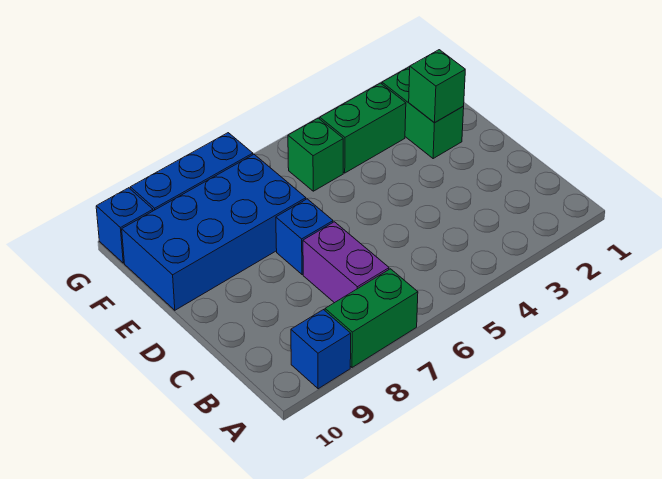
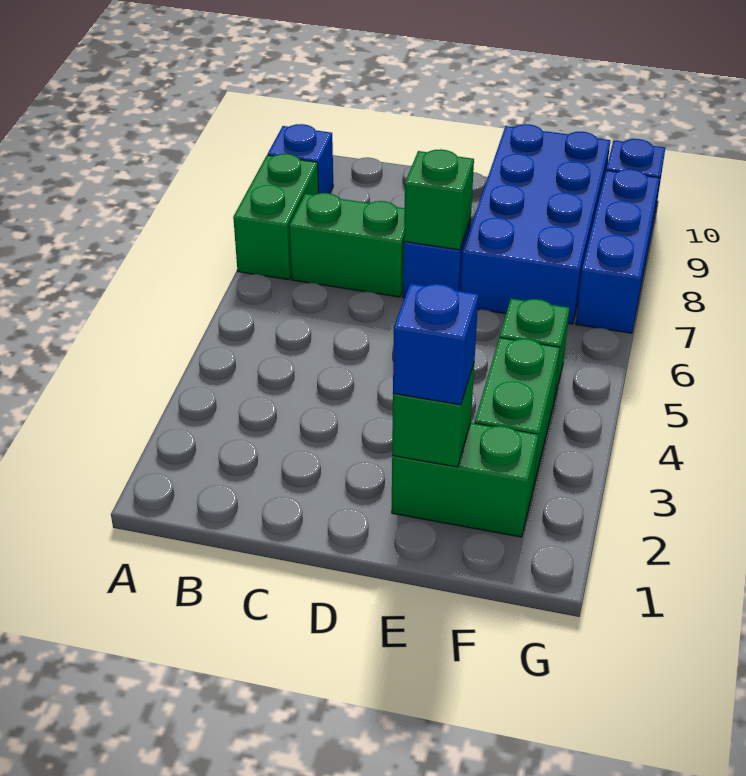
purple brick B7:C7 level 1 -> green brick B7:C7 level 1
none -> green brick D7 level 2
none -> blue brick E2 level 3

